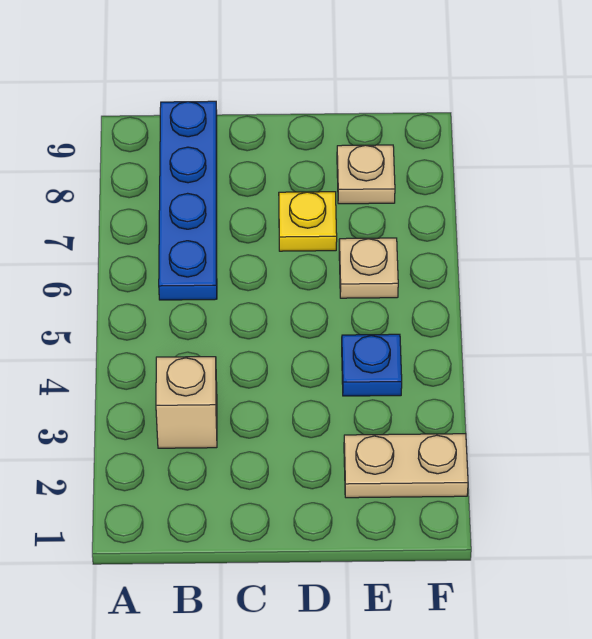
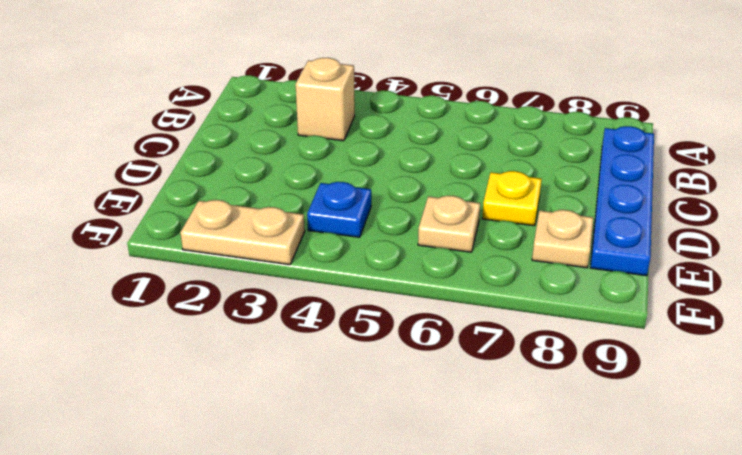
blue plate B6:B9 level 1 -> blue plate B9:E9 level 1
tan plate E2:F2 level 1 -> tan plate F2:F3 level 1

